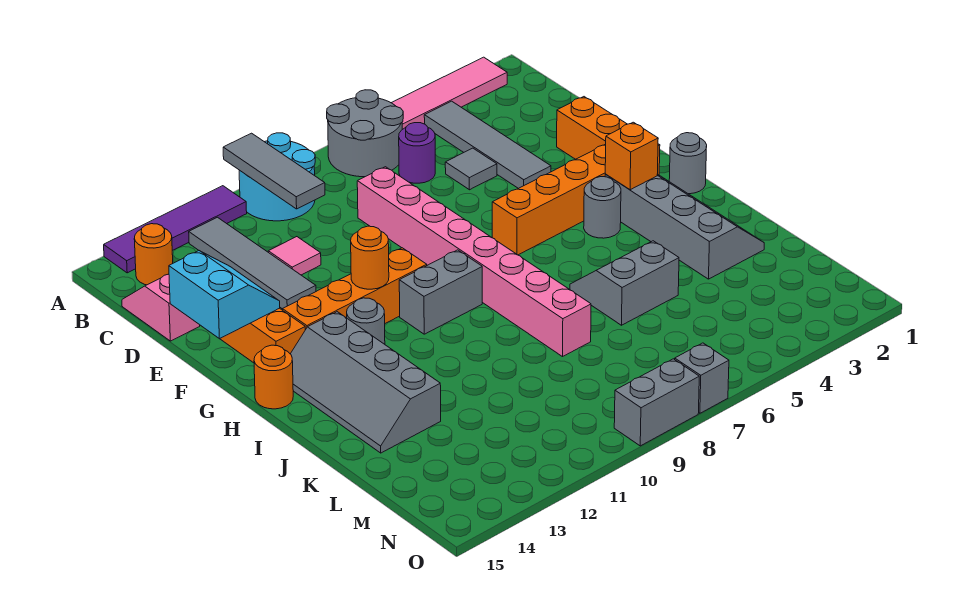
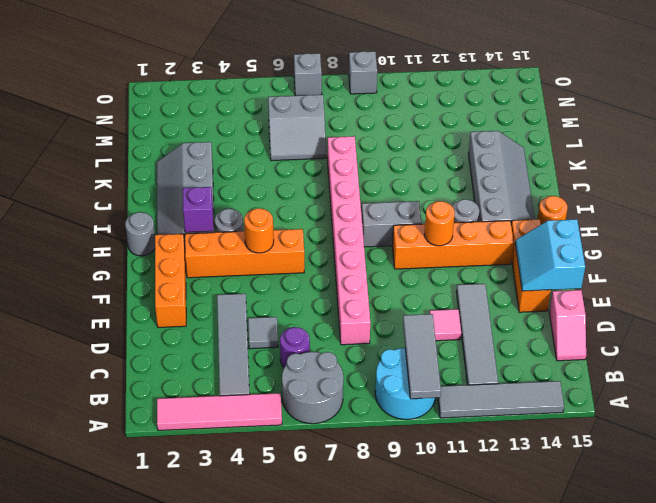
purple tile A11:A14 level 1 -> grey tile A11:A14 level 1
orange round brick B14 level 1 -> orange round brick G5 level 2
orange brick H3 level 2 -> purple brick H3 level 2
grey slope J5:K6 level 1 top K -> grey slope L6:M7 level 1 top M
grey brick O8:O9 level 1 -> grey brick O9 level 1

